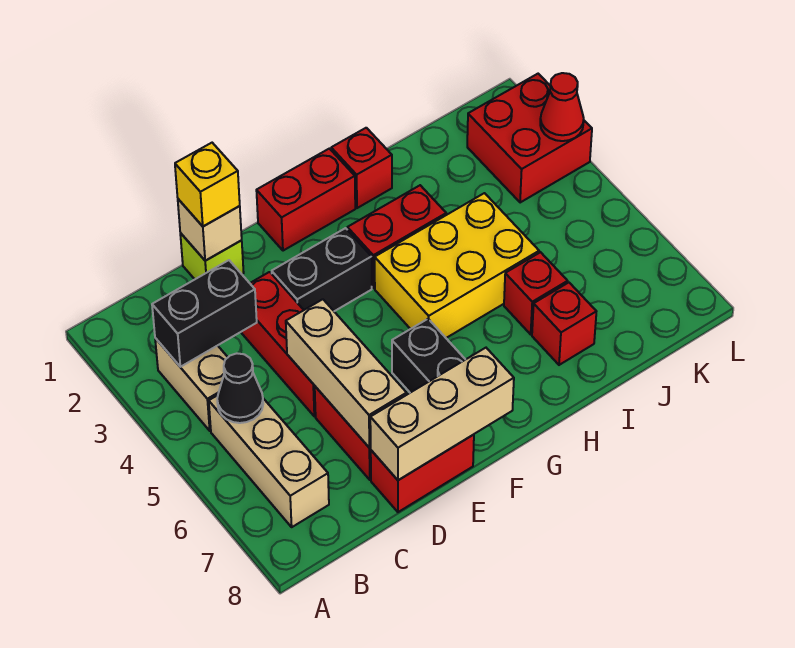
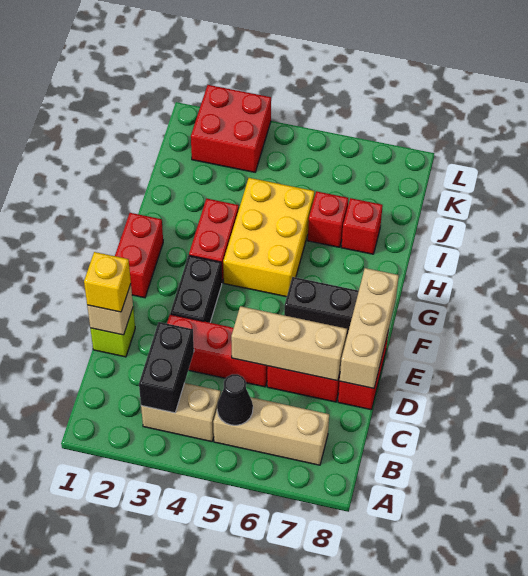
red brick H1 level 1 -> none
red cone L3 level 2 -> none

